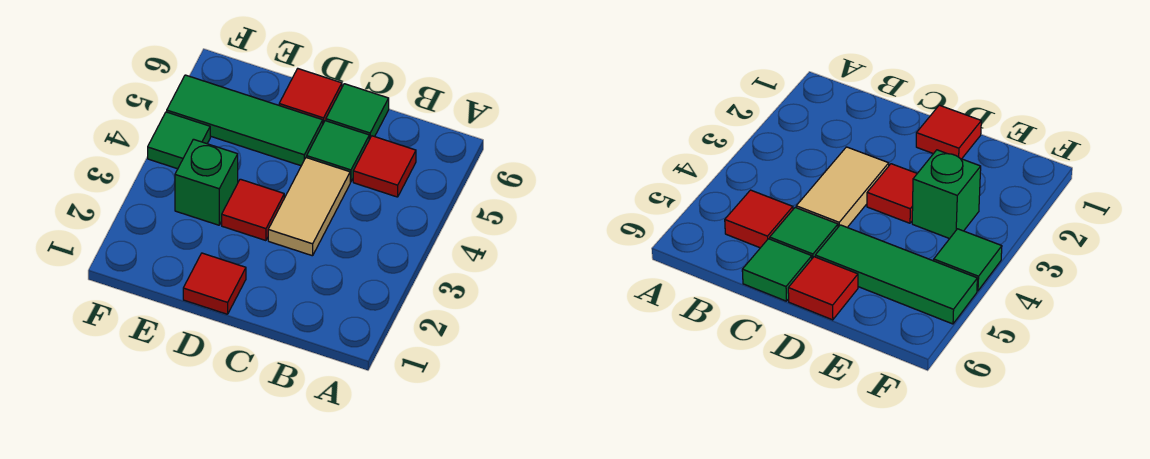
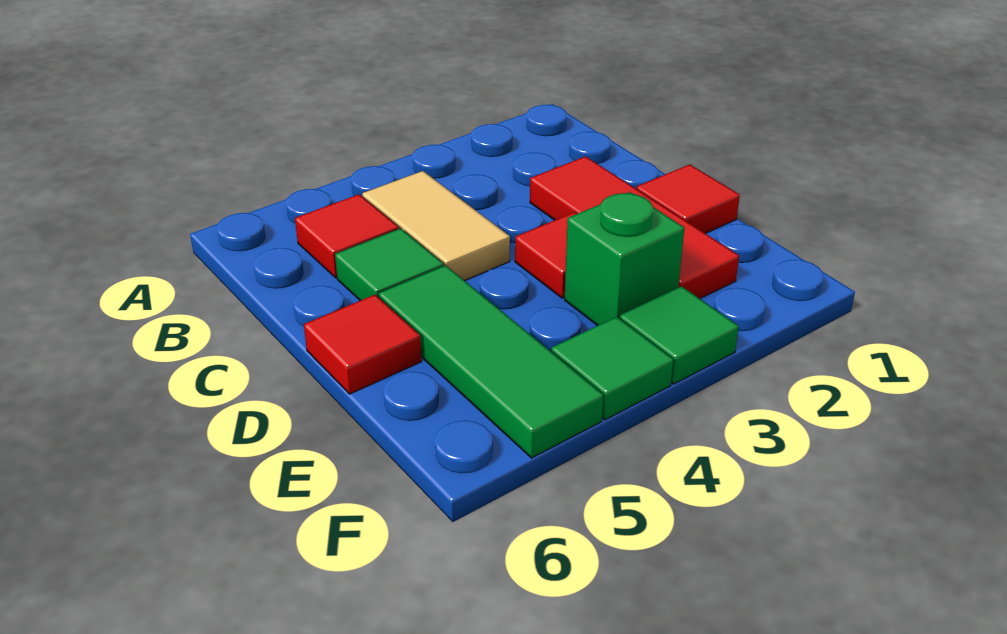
none -> red tile C2:E2 level 1
tan tile C3:C4 level 1 -> tan tile B4:C4 level 1
green tile C6 level 1 -> green tile F3 level 1

